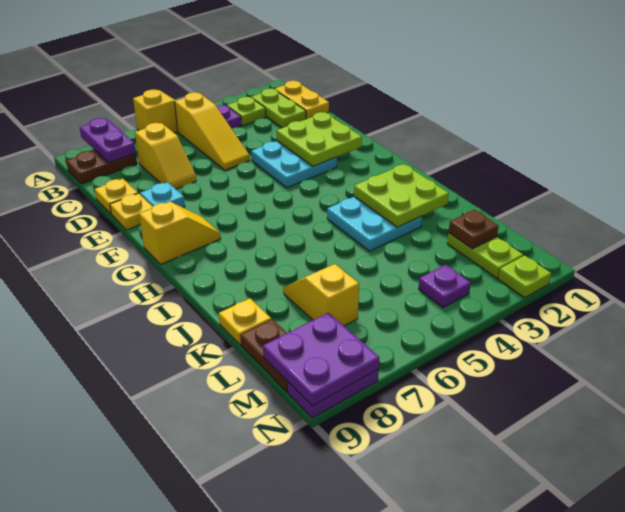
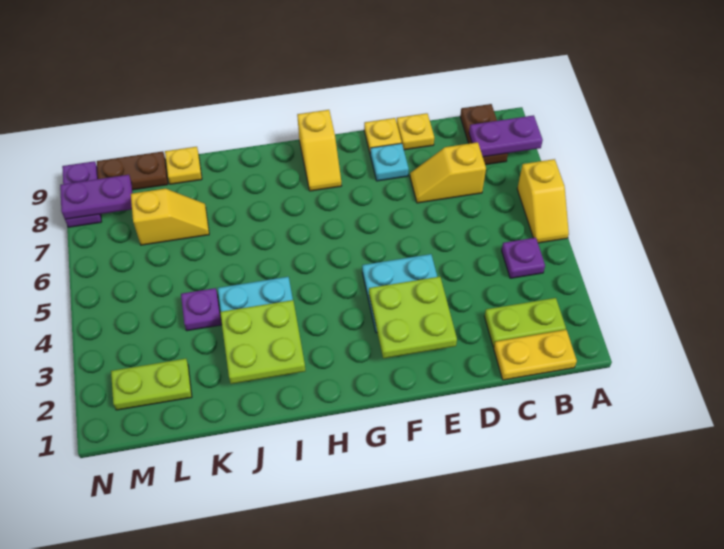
lime plate B3 level 1 -> none
yellow slope B5:D5 level 1 top B -> none
brown plate L2 level 2 -> none
purple plate M4 level 1 -> purple plate K4 level 1
purple plate M8:N9 level 2 -> purple plate M8:N8 level 2
lime plate N2 level 1 -> none

